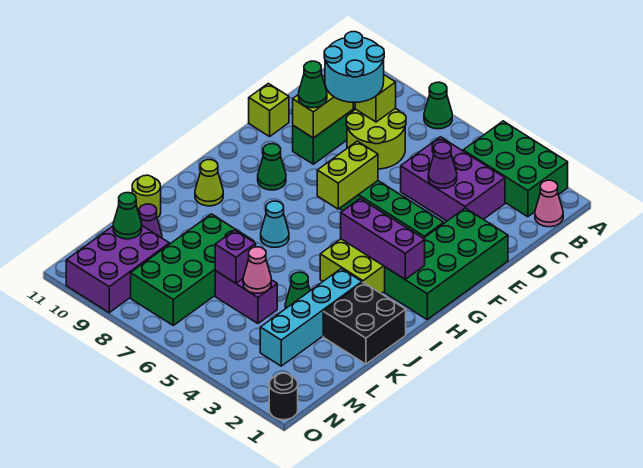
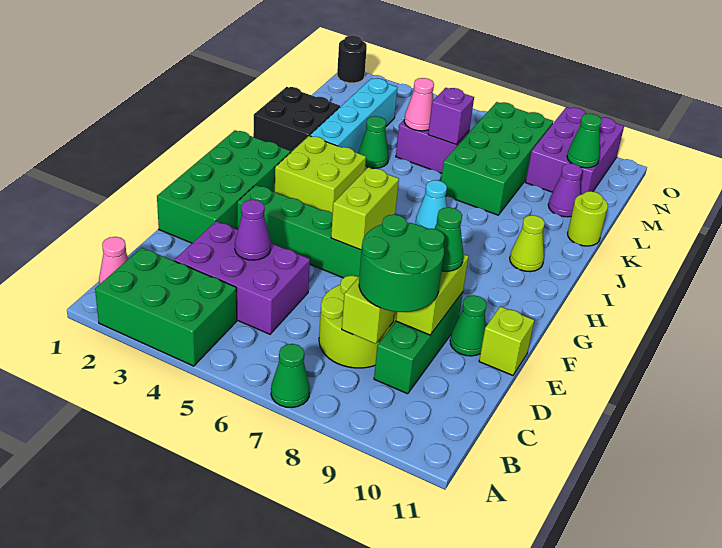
cyan round brick C8:D9 level 3 -> green round brick C8:D9 level 3
green cone G9 level 1 -> green cone E10 level 1
purple brick H2:H4 level 2 -> none

